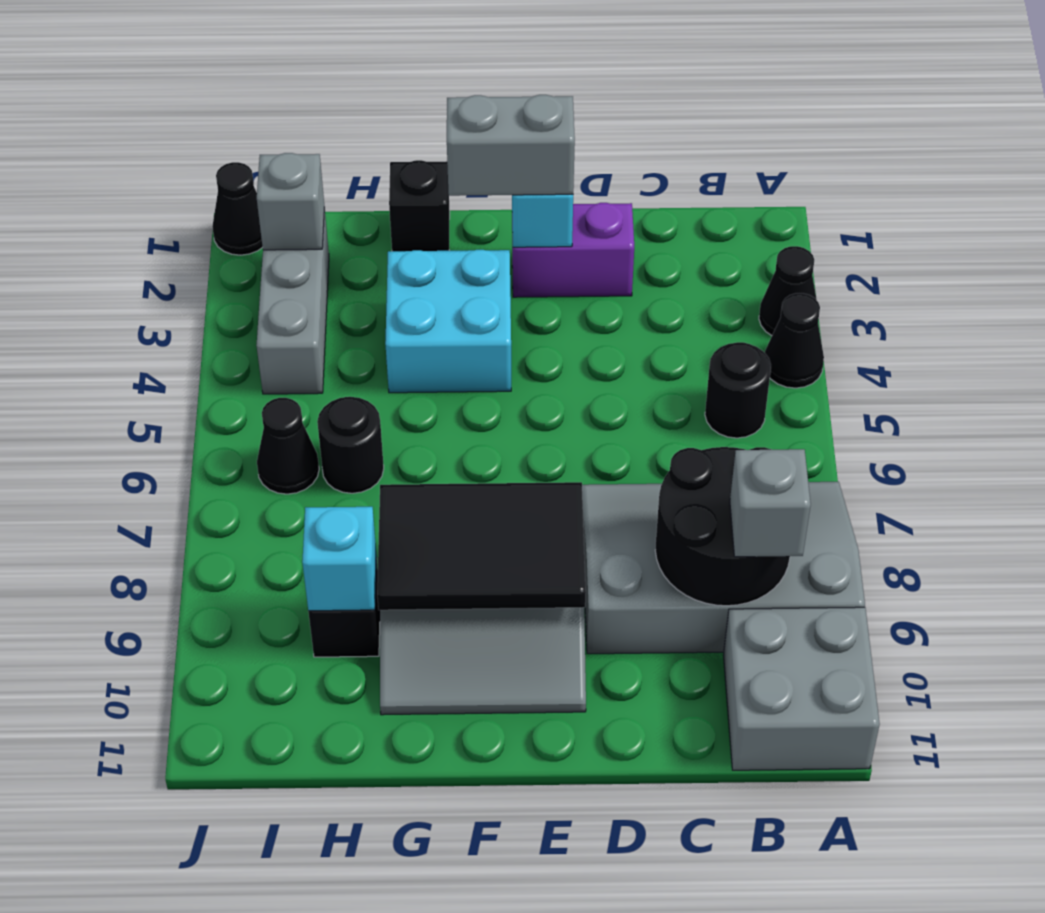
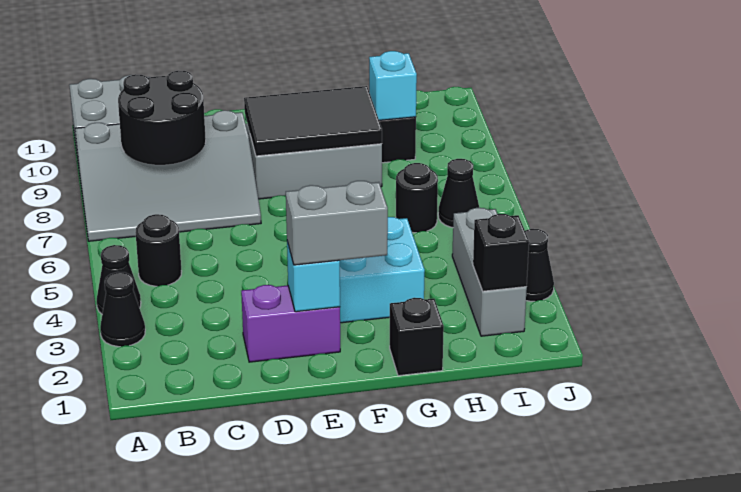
grey brick B9 level 3 -> none
grey brick I2 level 2 -> black brick I2 level 2
black cone J1 level 1 -> black cone J3 level 1

